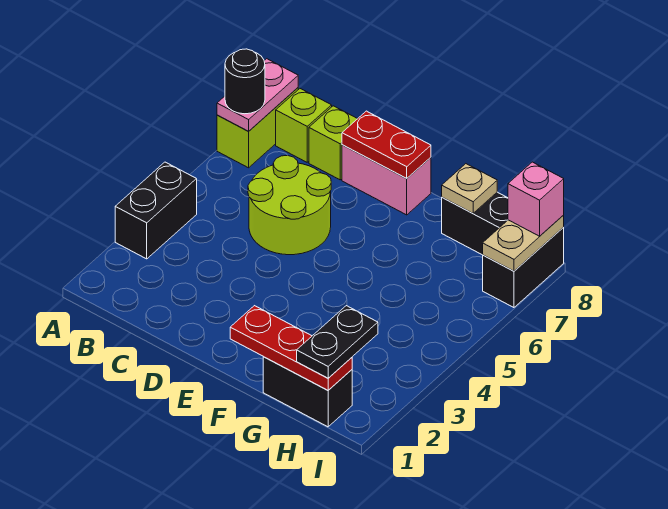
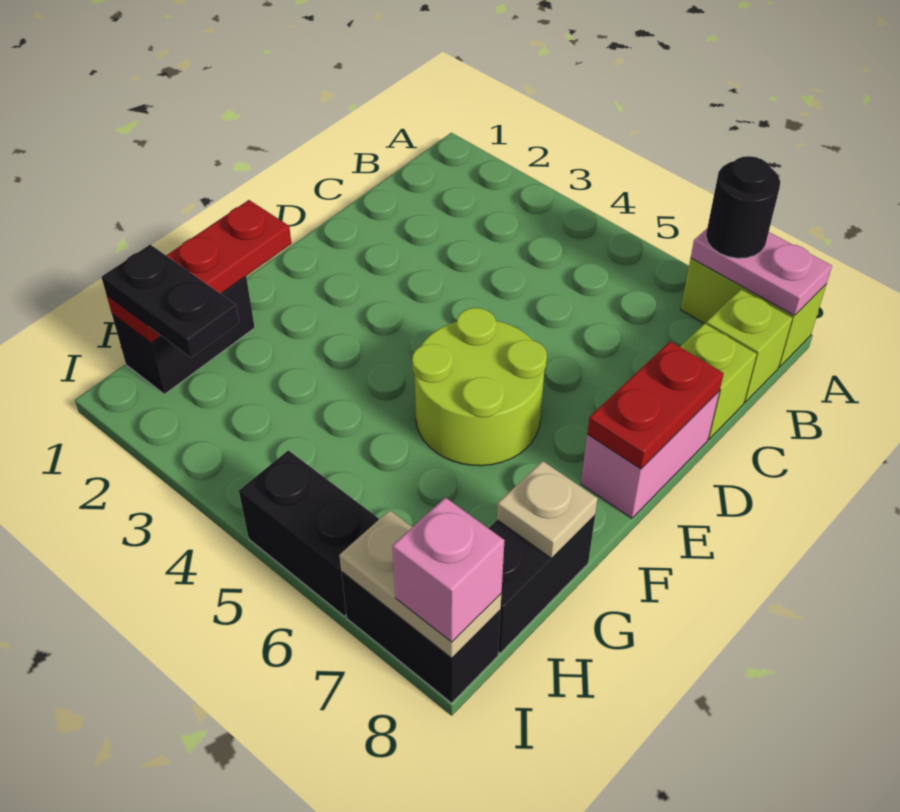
black brick A3:A4 level 1 -> black brick I5:I6 level 1
lime round brick C5:D6 level 1 -> lime round brick E5:F6 level 1

